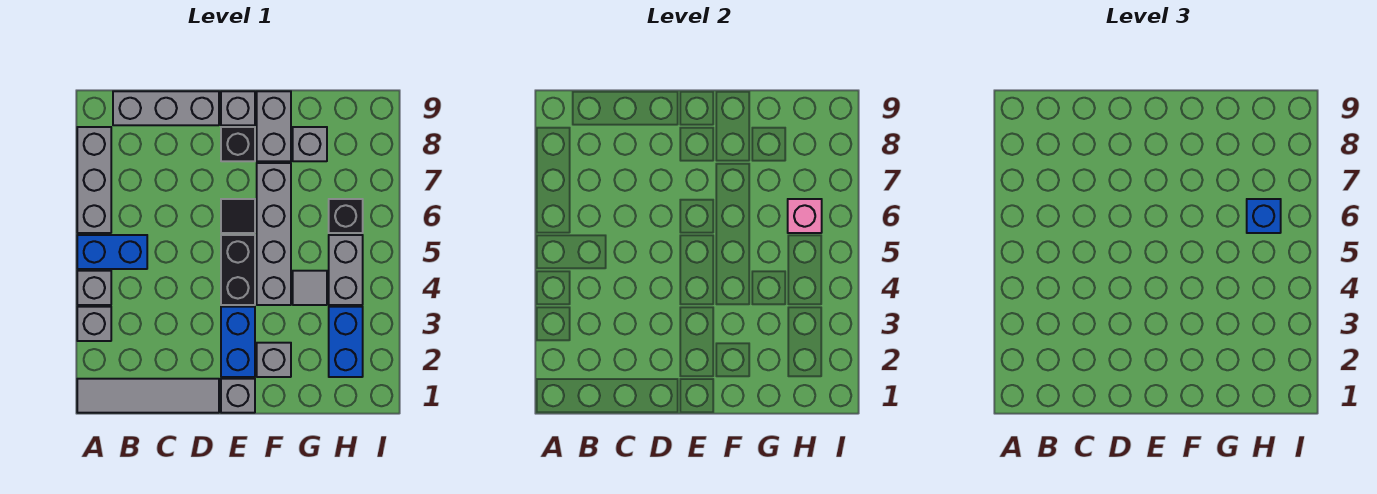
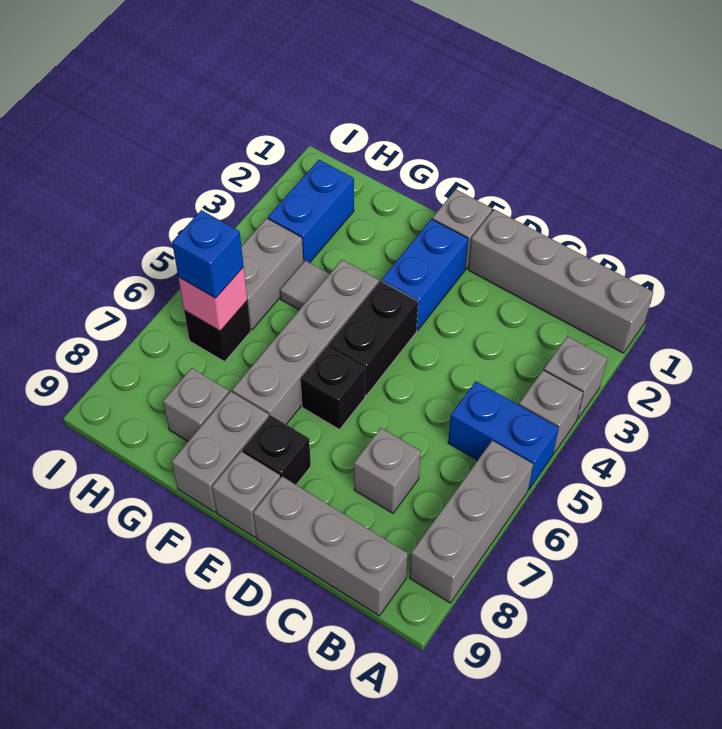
grey tile A1:D1 level 1 -> grey brick A1:D1 level 1
black tile E6 level 1 -> black brick E6 level 1
grey brick F2 level 1 -> grey brick C7 level 1

